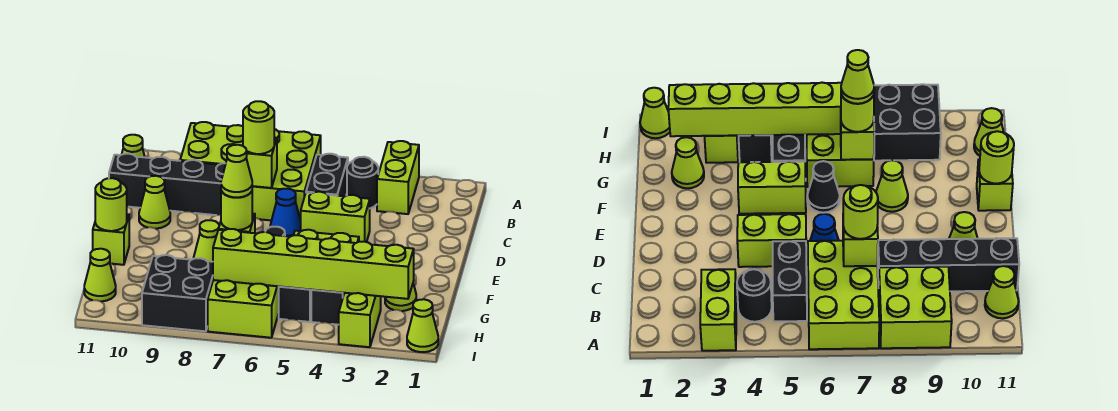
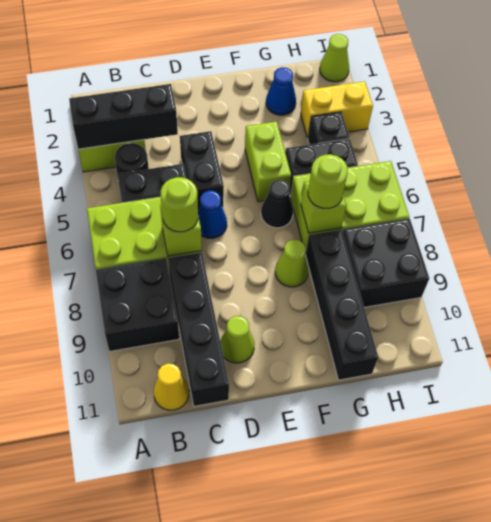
none -> black brick A3:C3 level 2
lime brick A8:B9 level 1 -> black brick A8:B9 level 1
lime cone B11 level 1 -> yellow cone B11 level 1
lime brick D4:D5 level 1 -> black brick D4:D5 level 1
lime brick F11 level 1 -> none
lime round brick F11 level 2 -> none
lime cone G2 level 1 -> blue cone G2 level 1
lime cone G7 level 4 -> none
none -> black brick G8:G11 level 1
lime brick H2:H7 level 2 -> none
lime brick H3:I3 level 1 -> yellow brick H3:I3 level 1
lime cone H11 level 1 -> none

